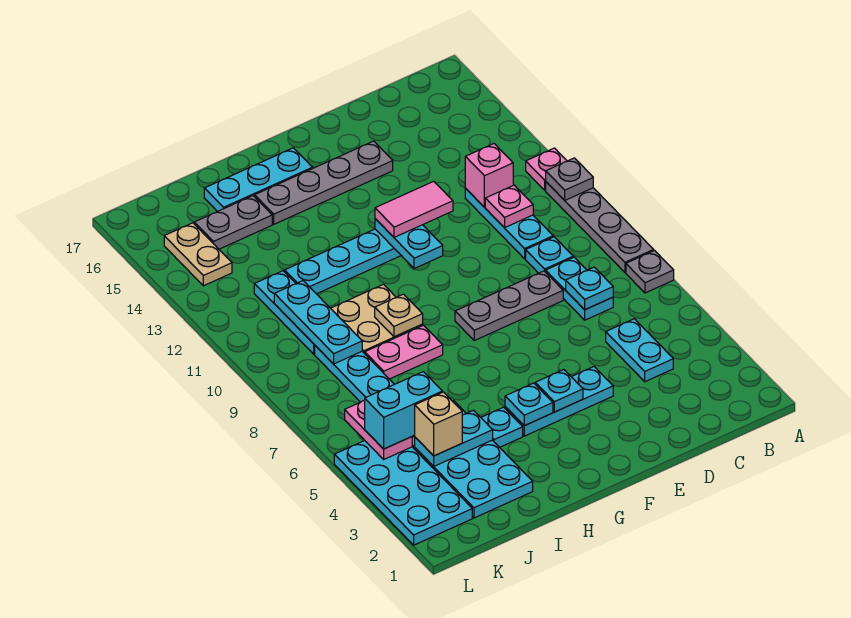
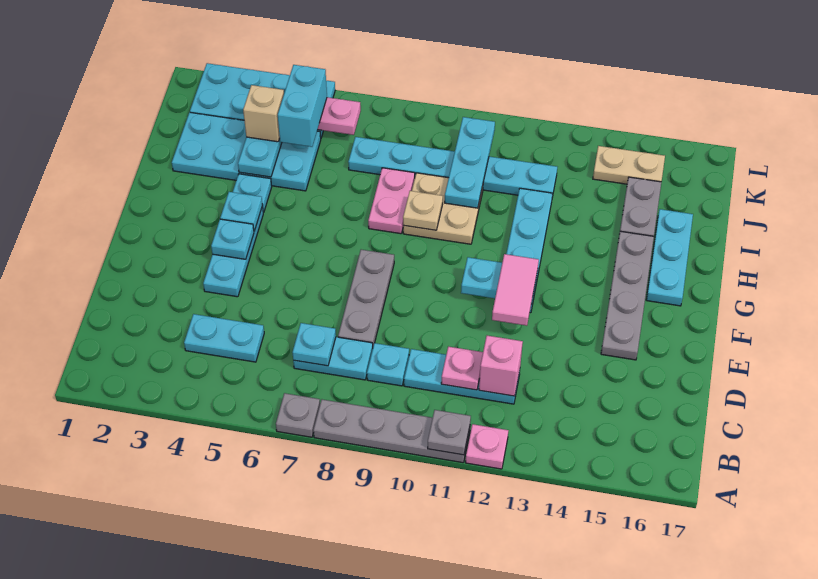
cyan plate J9:J11 level 2 -> cyan plate I10:K10 level 2

